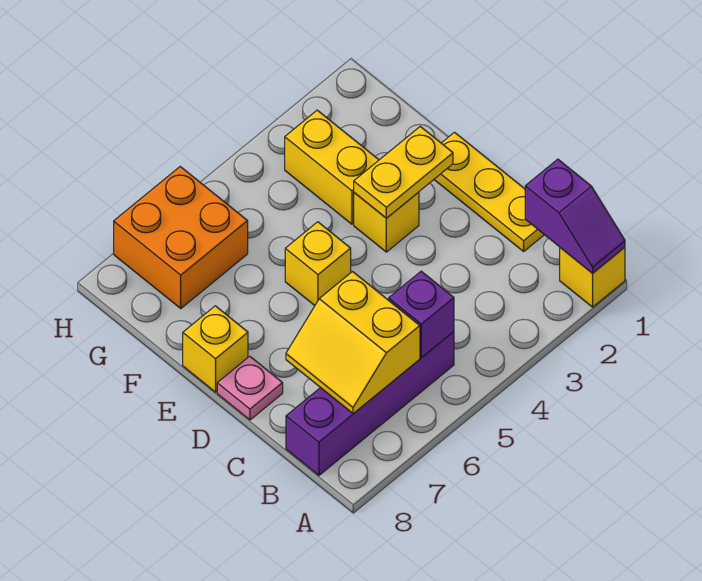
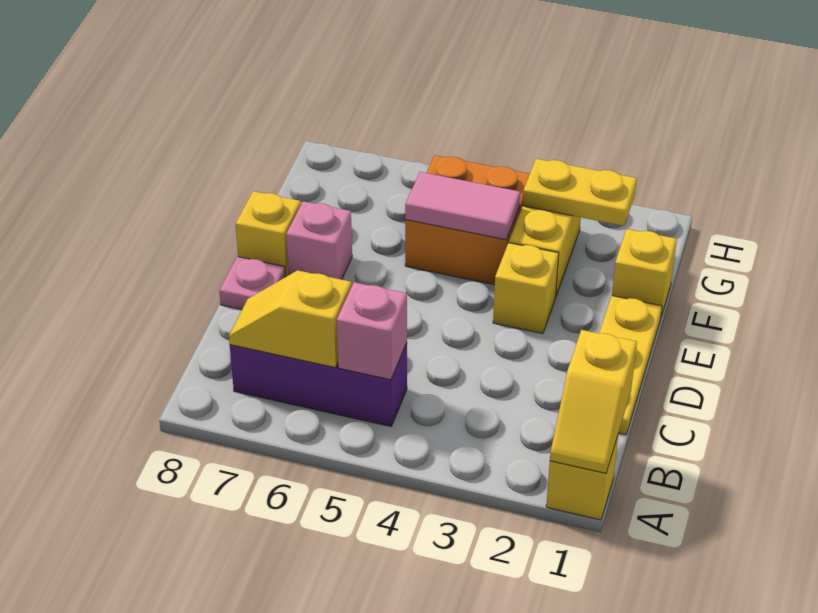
purple slope A1:B1 level 2 top B -> yellow slope A1:B1 level 2 top B
purple brick B5:B8 level 1 -> purple brick B5:B7 level 1
purple brick B5 level 2 -> pink brick B5 level 2
yellow slope B6:C7 level 2 top 6 -> yellow slope B6:B7 level 2 top 6
yellow plate E2:E3 level 2 -> yellow plate G2:G3 level 2
yellow brick E5 level 1 -> yellow brick F1 level 1
none -> pink brick E7 level 1
none -> pink tile F4:F5 level 2
orange brick G6:H7 level 1 -> orange brick F4:G5 level 1

